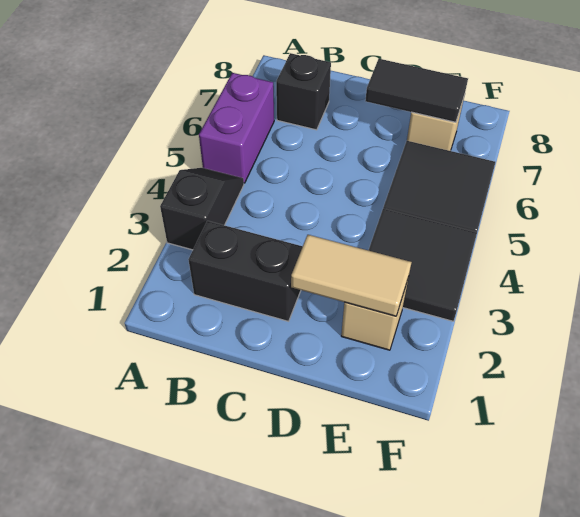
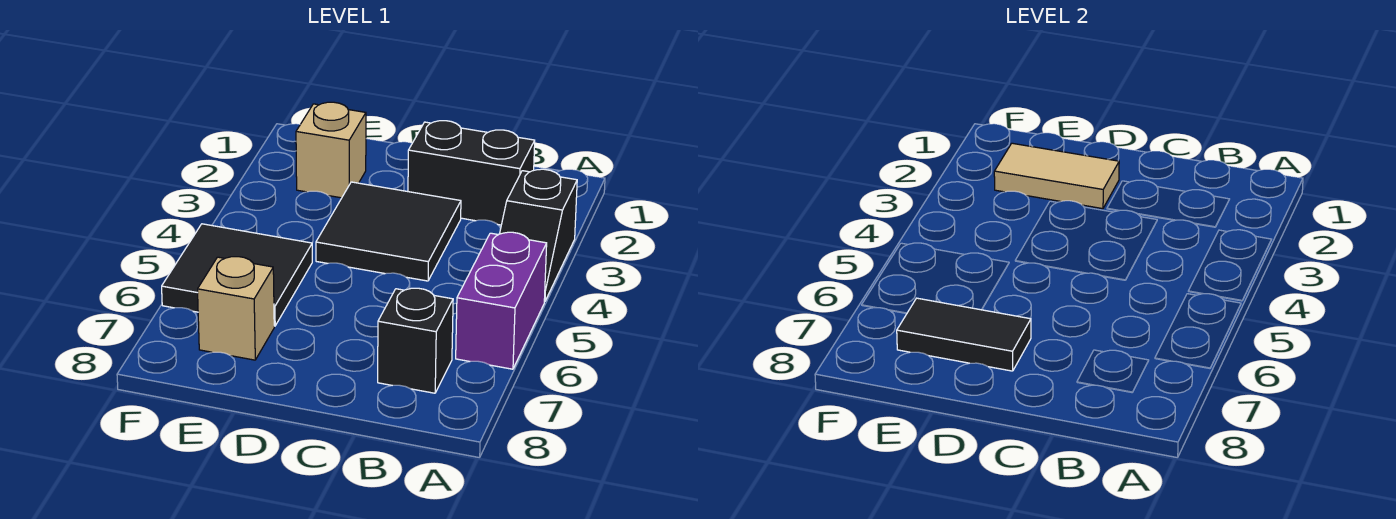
black tile E3:F4 level 1 -> black tile C3:D4 level 1

